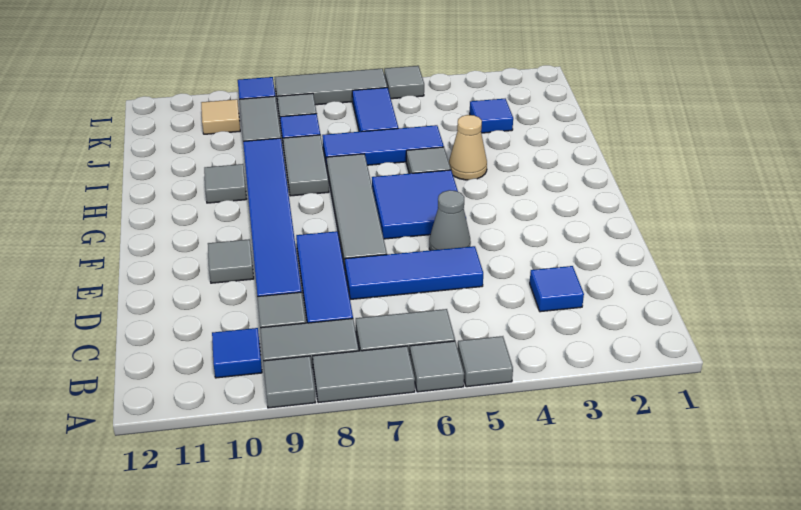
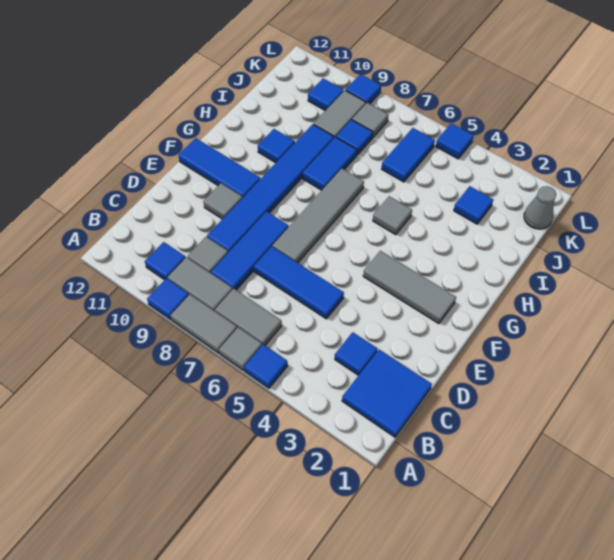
grey tile A5 level 1 -> blue tile A5 level 1
grey tile A9 level 1 -> blue tile A9 level 1
grey cone E5 level 1 -> grey cone K1 level 1
blue tile F5:G6 level 1 -> blue tile B1:C2 level 1
tan cone H4 level 1 -> none
grey tile H8:I8 level 1 -> blue tile H8:I8 level 1
grey tile H10 level 1 -> blue tile H10 level 1
blue tile I5:I7 level 1 -> blue tile F10:F12 level 1
tan tile K10 level 1 -> blue tile K10 level 1
grey tile L5 level 1 -> blue tile L5 level 1
grey tile L6:L8 level 1 -> grey tile F2:F4 level 1

